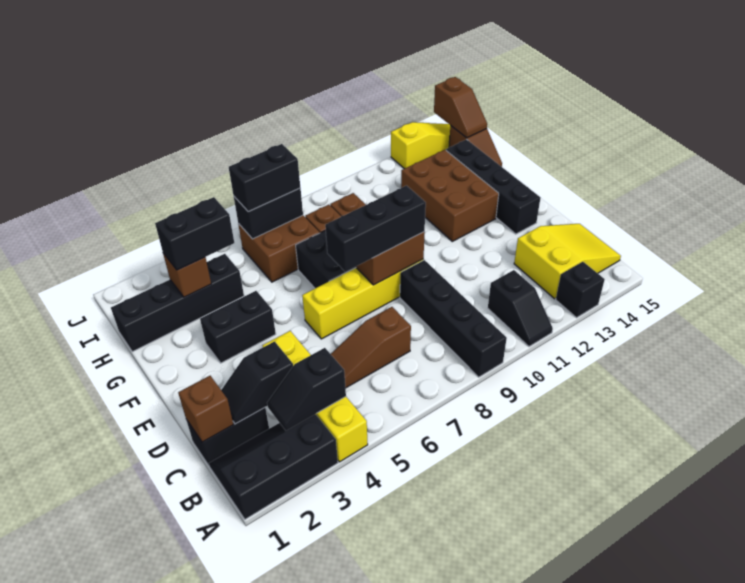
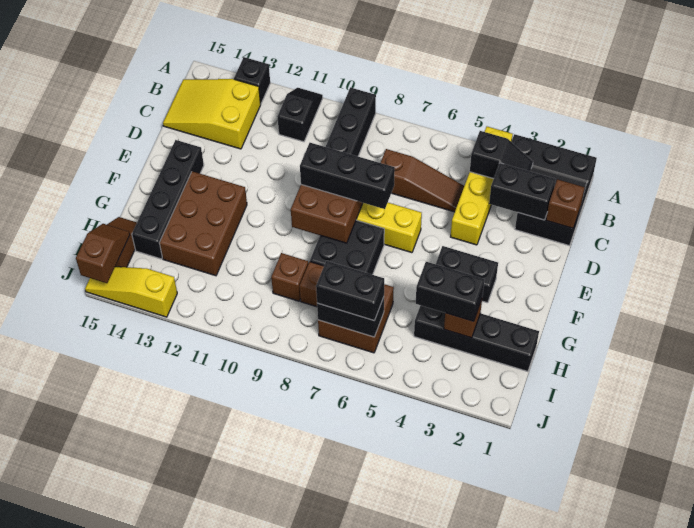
black slope C2:C3 level 2 top 3 -> black brick C2:C3 level 2

